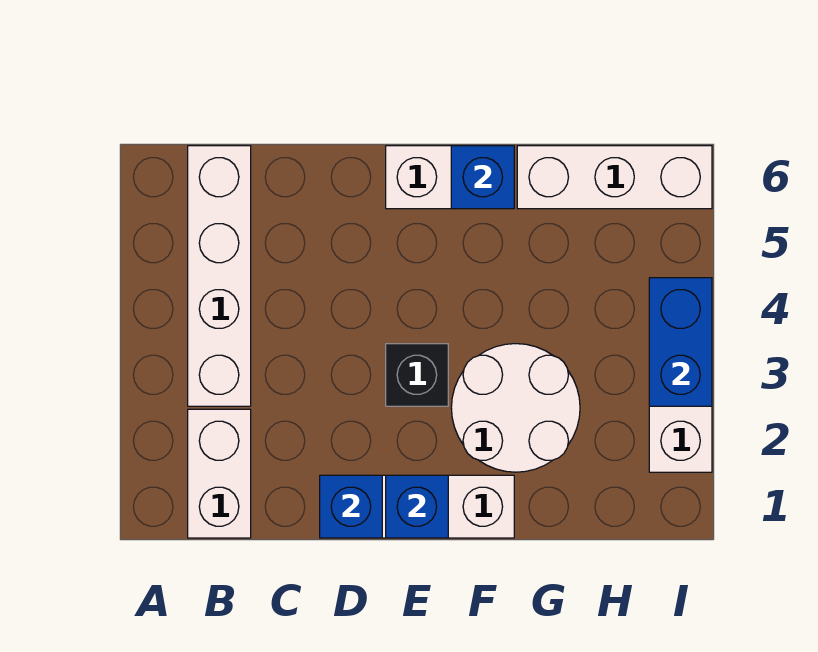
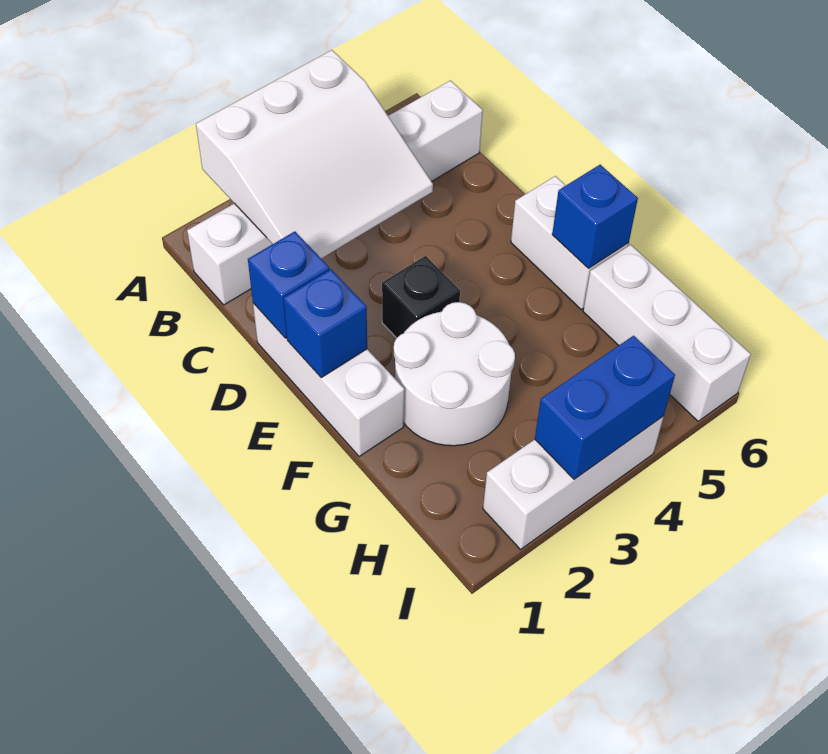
none -> white slope A2:C4 level 2 top A

